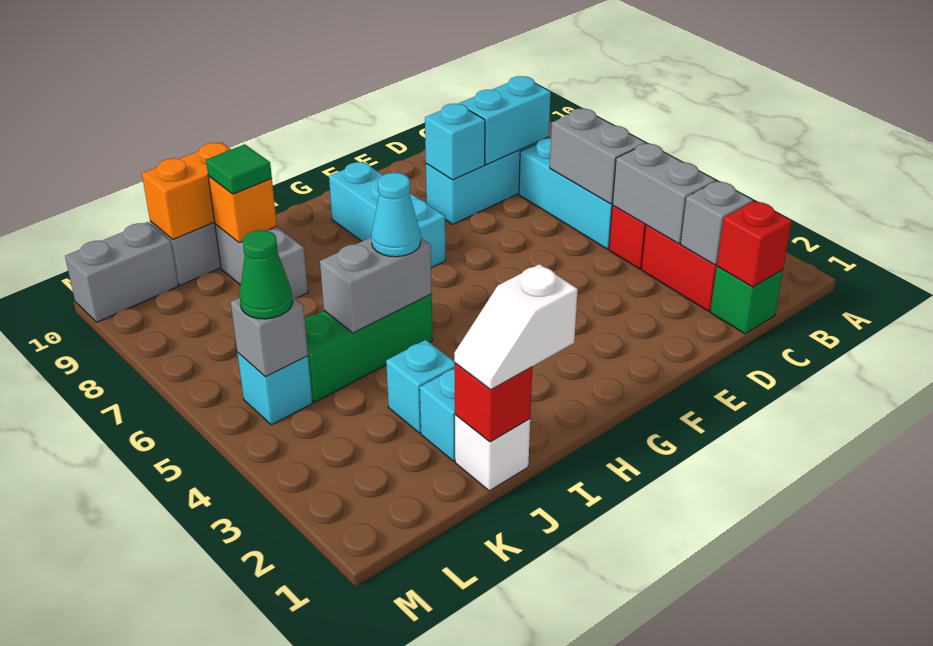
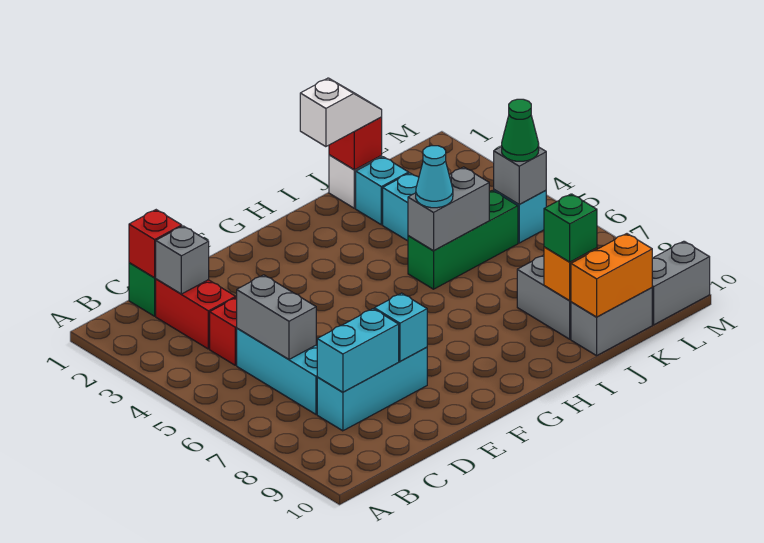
grey brick C3:C4 level 2 -> none
cyan brick G7:G9 level 1 -> none
green tile J9 level 3 -> green brick J9 level 3

